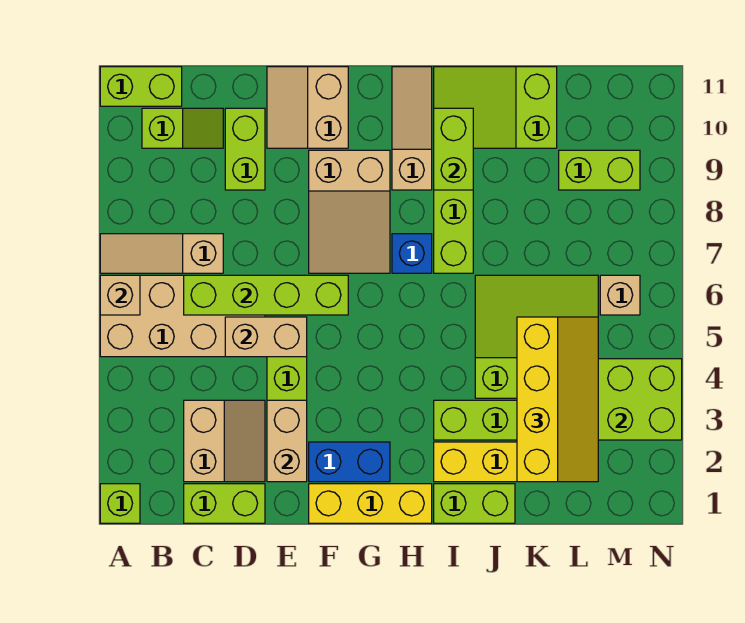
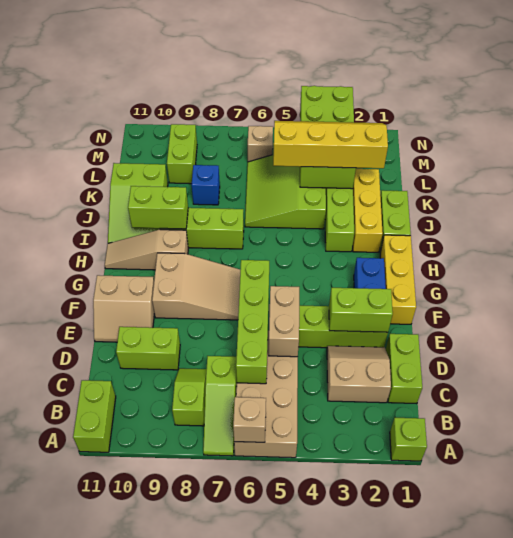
tan slope A7:C7 level 1 top C -> lime slope A7:C7 level 1 top C
lime slope B10:C10 level 1 top B -> lime slope B8:C8 level 1 top B
tan brick E2:E3 level 2 -> lime brick E2:E3 level 2
blue brick H7 level 1 -> blue brick K8 level 1

